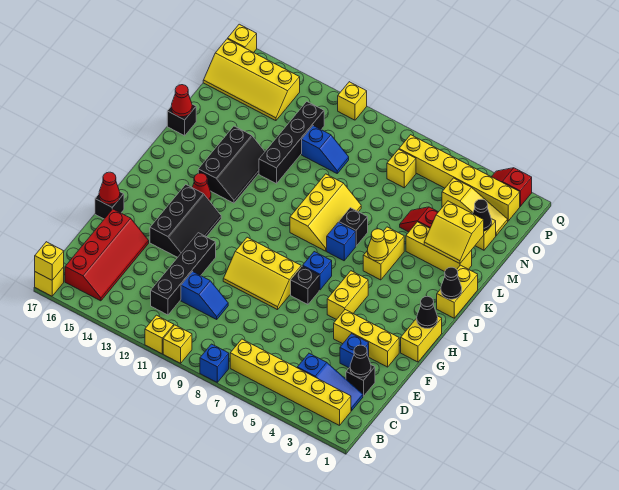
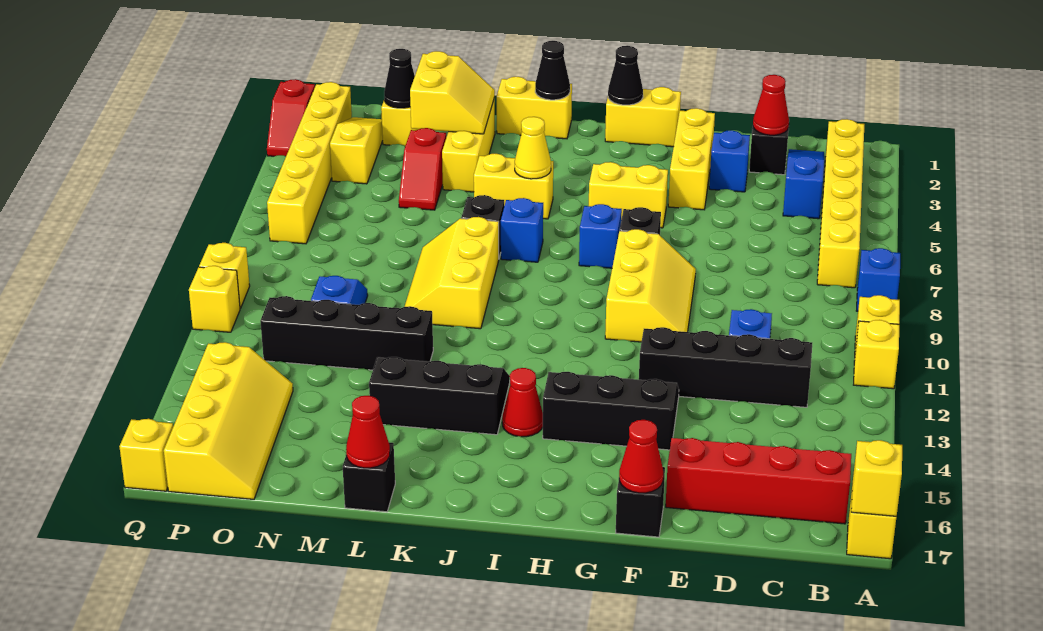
black cone D2 level 2 -> red cone D2 level 2
yellow slope J8:L9 level 1 top 9 -> yellow slope K8:L10 level 1 top K
yellow brick O7 level 1 -> yellow brick Q10 level 1

